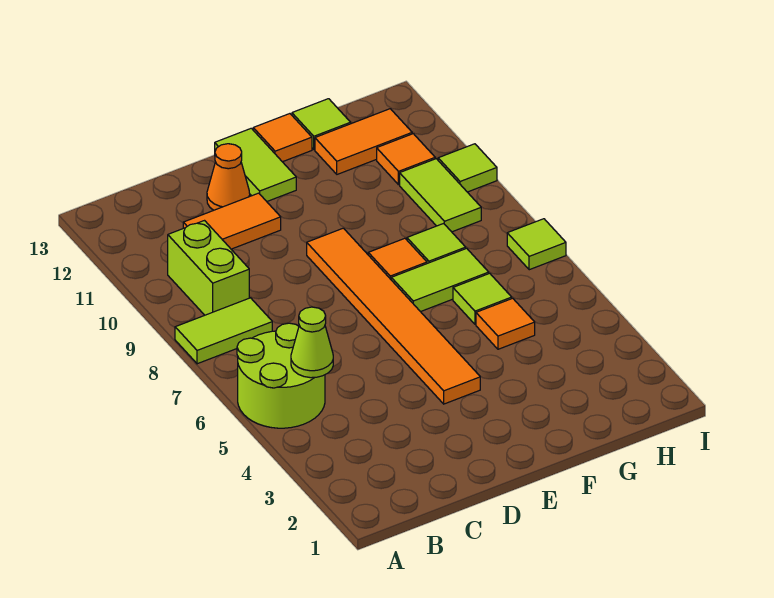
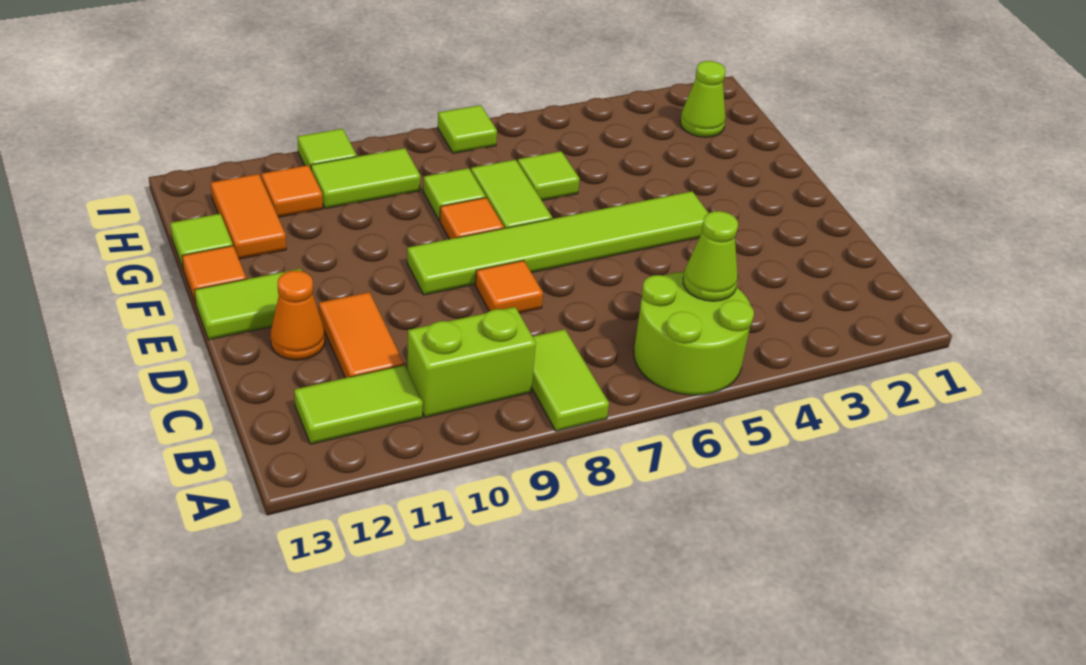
none -> lime tile B11:B12 level 1
orange tile E4:E9 level 1 -> lime tile E4:E9 level 1
orange tile G5 level 1 -> orange tile D8 level 1
none -> lime cone H2 level 1

